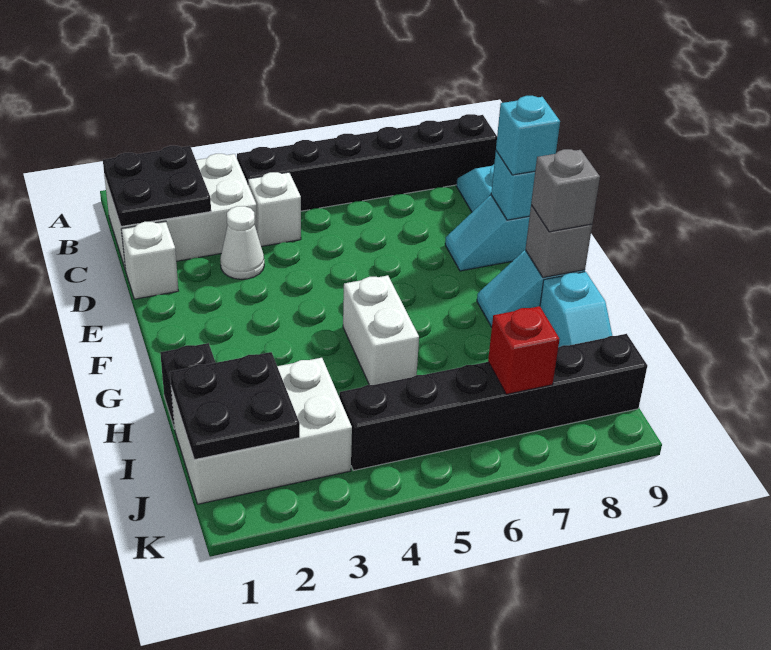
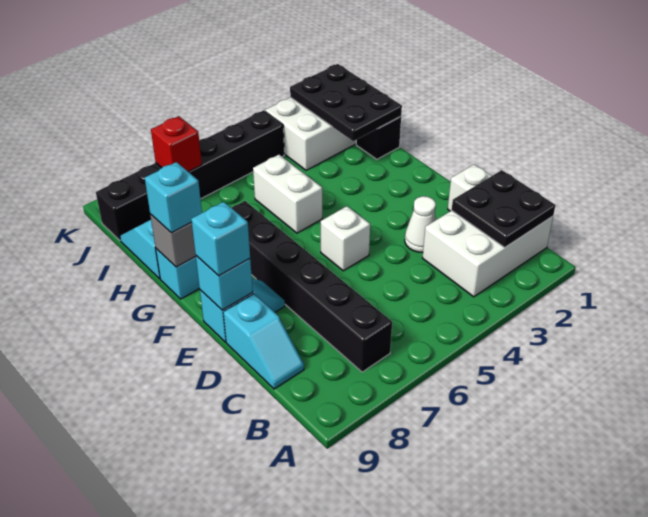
black brick B4:B9 level 1 -> black brick B7:G7 level 1
white brick C4 level 1 -> white brick E5 level 1
grey brick G9 level 3 -> cyan brick G9 level 3
black plate I1:J2 level 2 -> black plate H1:J2 level 2

